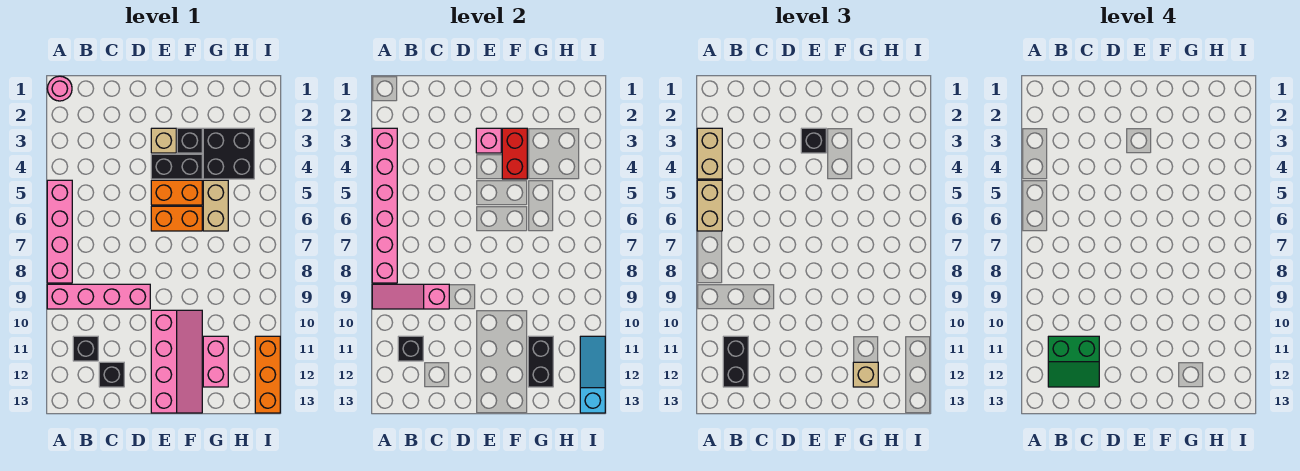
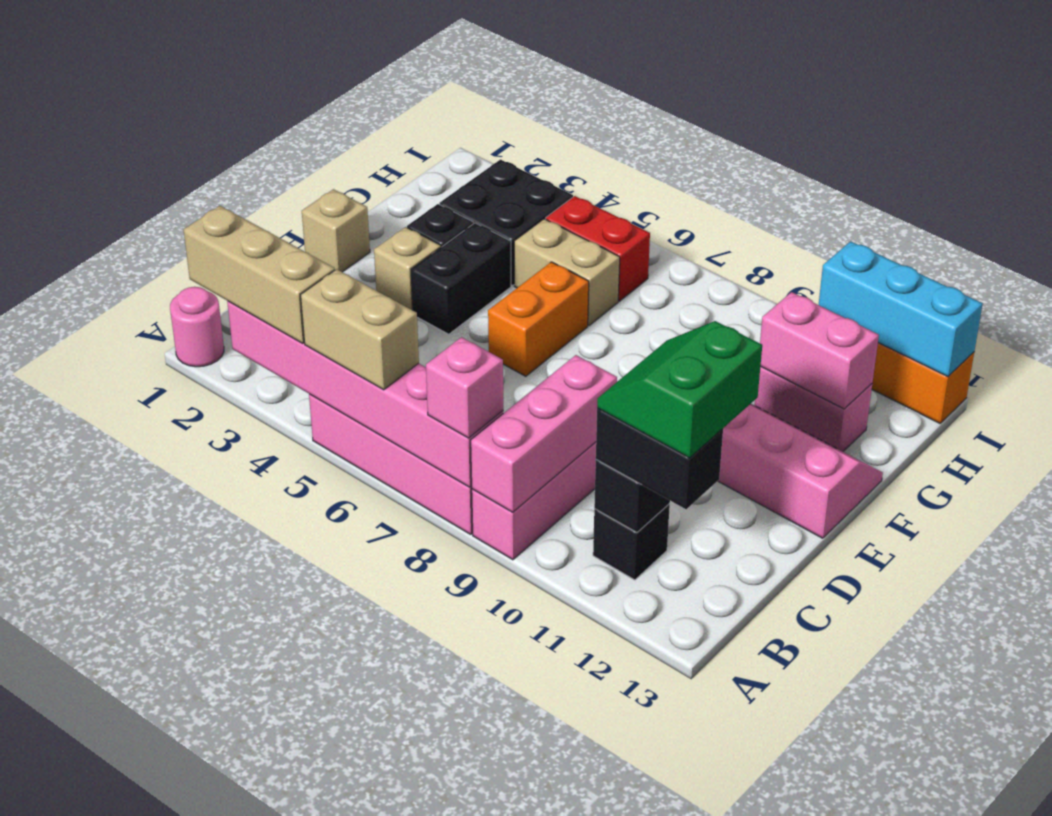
tan brick A3:A4 level 3 -> tan brick A2:A4 level 3
pink slope A9:C9 level 2 top C -> pink brick A9:C9 level 2
green slope B11:C12 level 4 top 11 -> green slope B11:C12 level 4 top 12
black brick C12 level 1 -> none
pink brick E3 level 2 -> pink brick A8 level 3
black brick E3 level 3 -> none
orange brick E5:F5 level 1 -> none
red brick F3:F4 level 2 -> red brick H5:H6 level 1
black brick G11:G12 level 2 -> pink brick G11:G12 level 2
tan brick G12 level 3 -> tan brick E1 level 1
cyan slope I11:I13 level 2 top 13 -> cyan brick I11:I13 level 2

